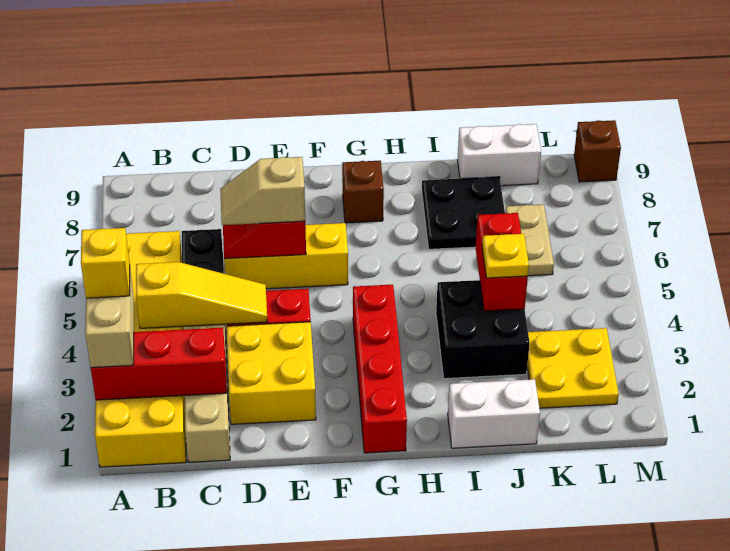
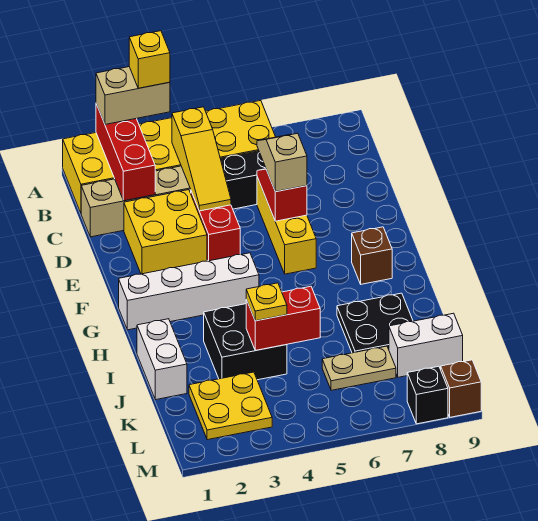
red brick G1:G4 level 1 -> white brick G1:G4 level 1
white brick J9:K9 level 1 -> white brick K8:K9 level 1
none -> black brick M8 level 1

